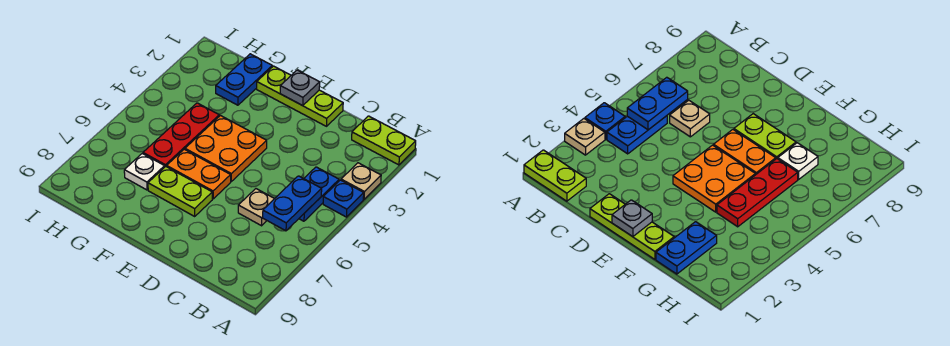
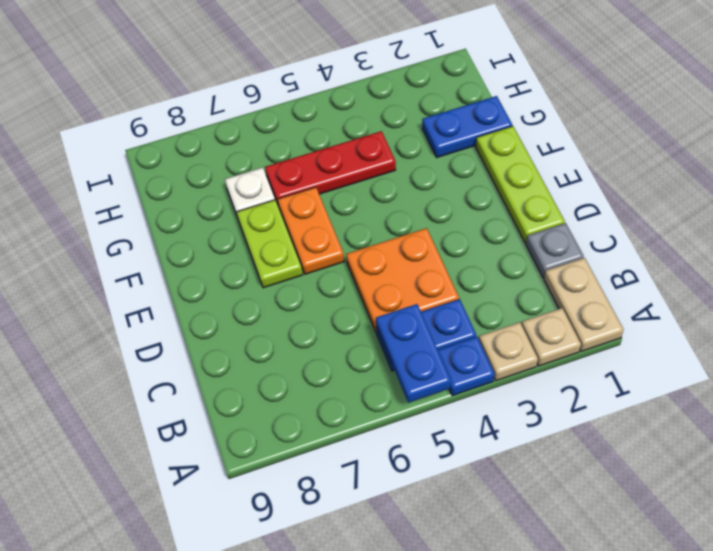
lime plate A1:B1 level 1 -> tan plate A1:B1 level 1
blue plate B5:B6 level 2 -> blue plate A5:B5 level 2
tan plate C6 level 1 -> tan plate A2 level 1
grey plate E1 level 2 -> grey plate C1 level 1
orange plate E4:F5 level 1 -> orange plate C4:D5 level 1

